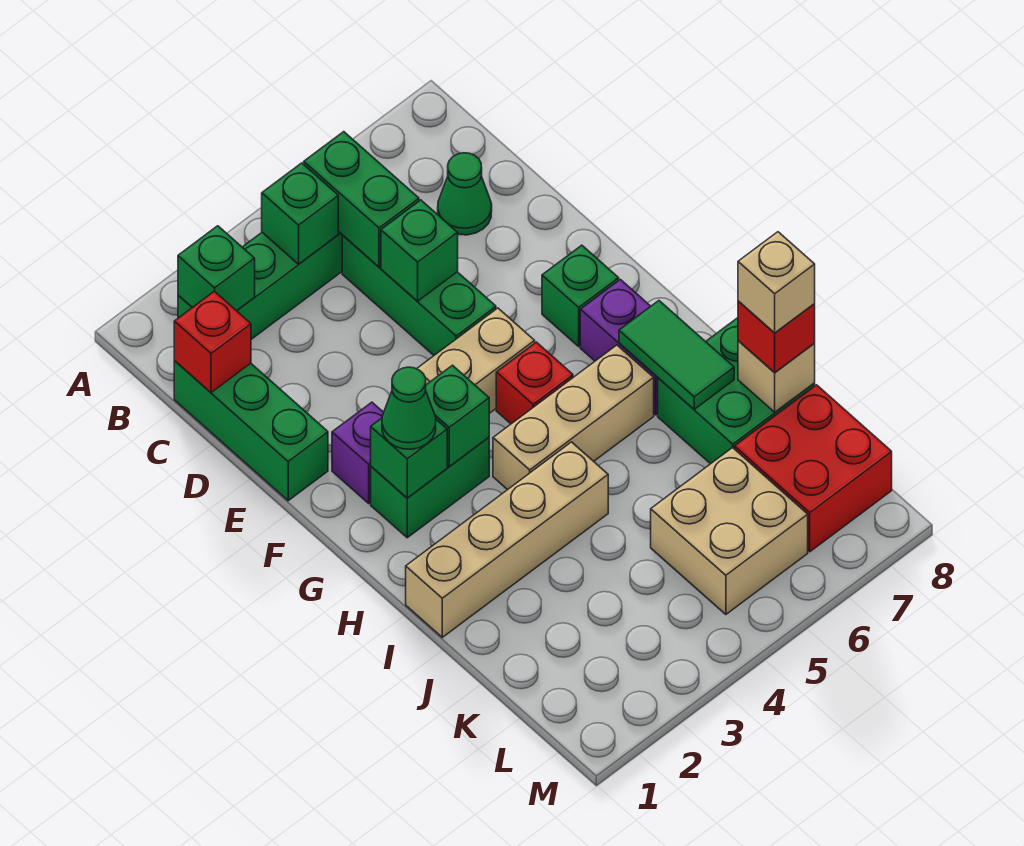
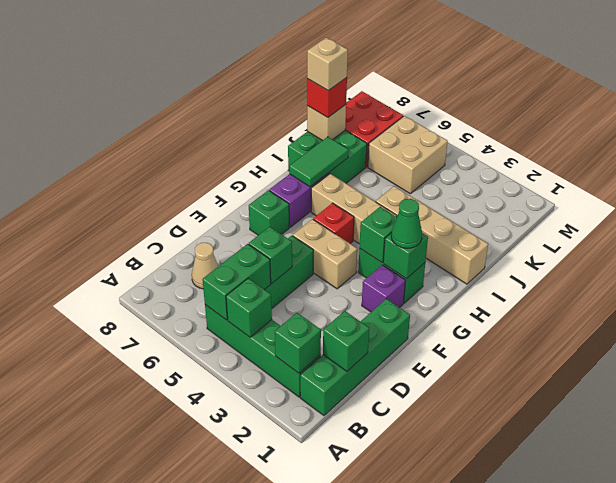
green brick C1:E1 level 1 -> green brick B1:E1 level 1
red brick C1 level 2 -> green brick C1 level 2
green cone C7 level 1 -> tan cone C7 level 1

